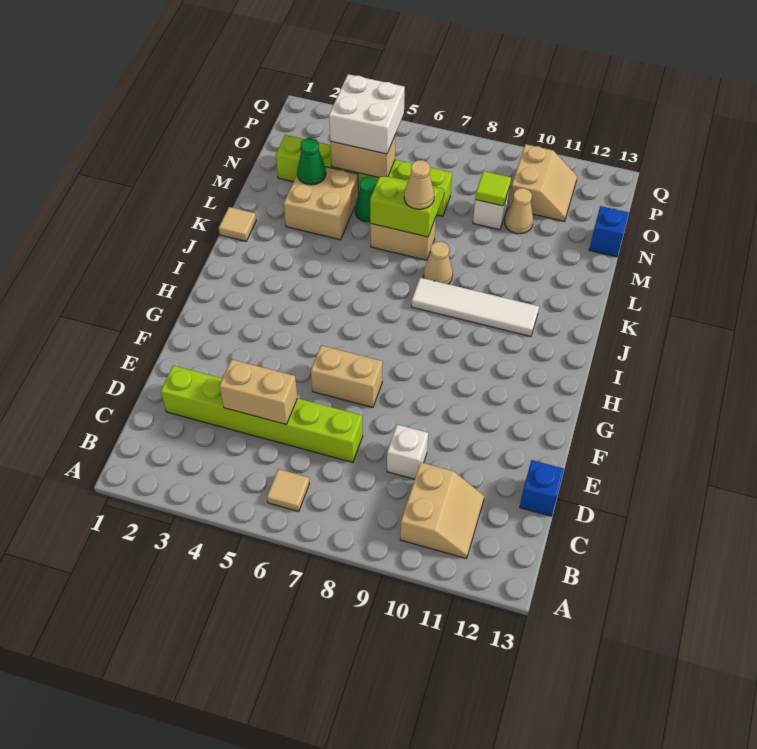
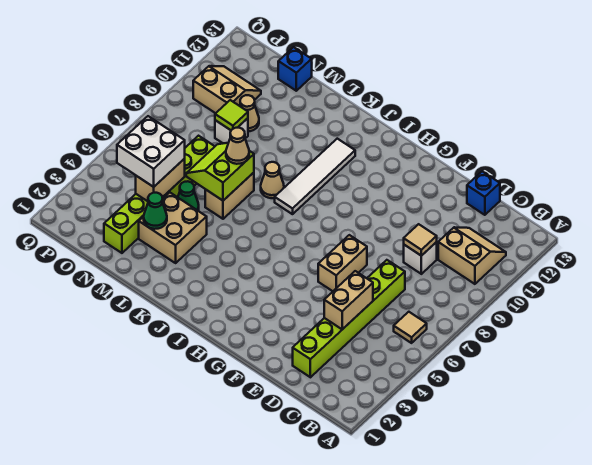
tan tile K1 level 1 -> tan tile D9 level 2

